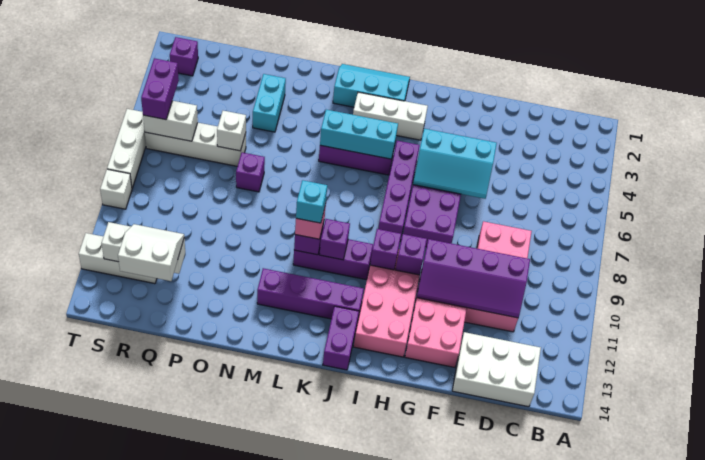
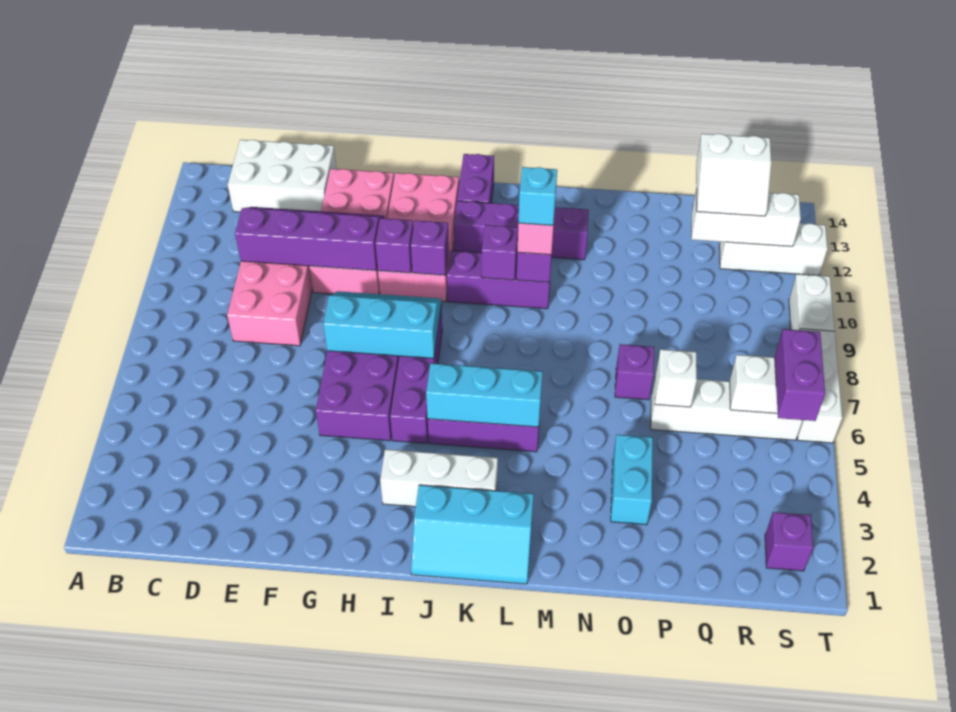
cyan slope F5:H6 level 2 top 5 -> cyan slope G7:I8 level 2 top 7
white brick T9 level 1 -> white brick T9:T10 level 1

